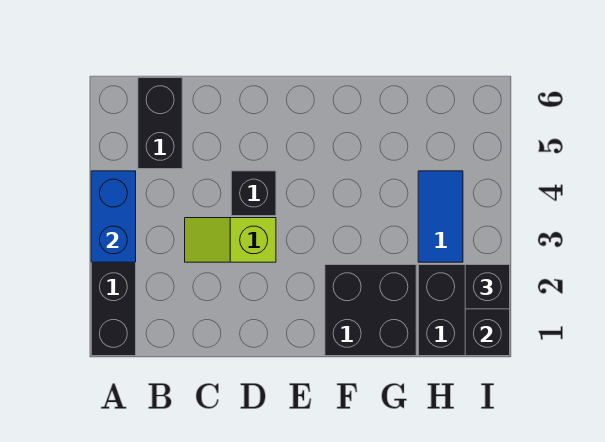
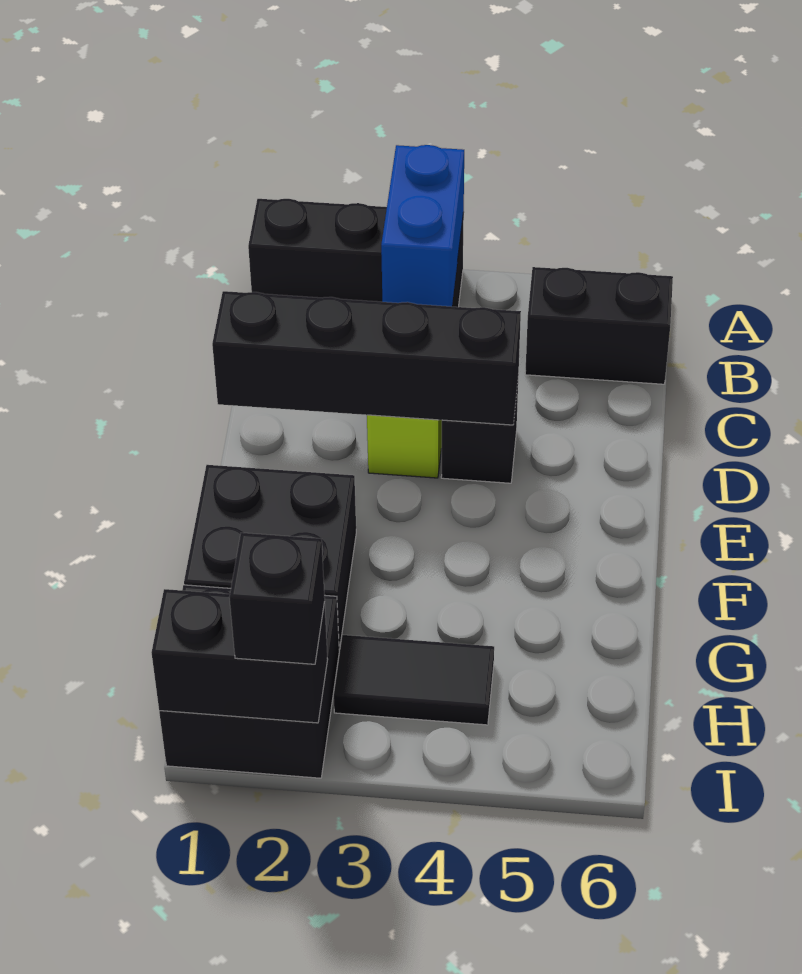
blue brick A3:A4 level 2 -> blue brick A3:B3 level 2
none -> black brick D1:D4 level 2
blue tile H3:H4 level 1 -> black tile H3:H4 level 1

